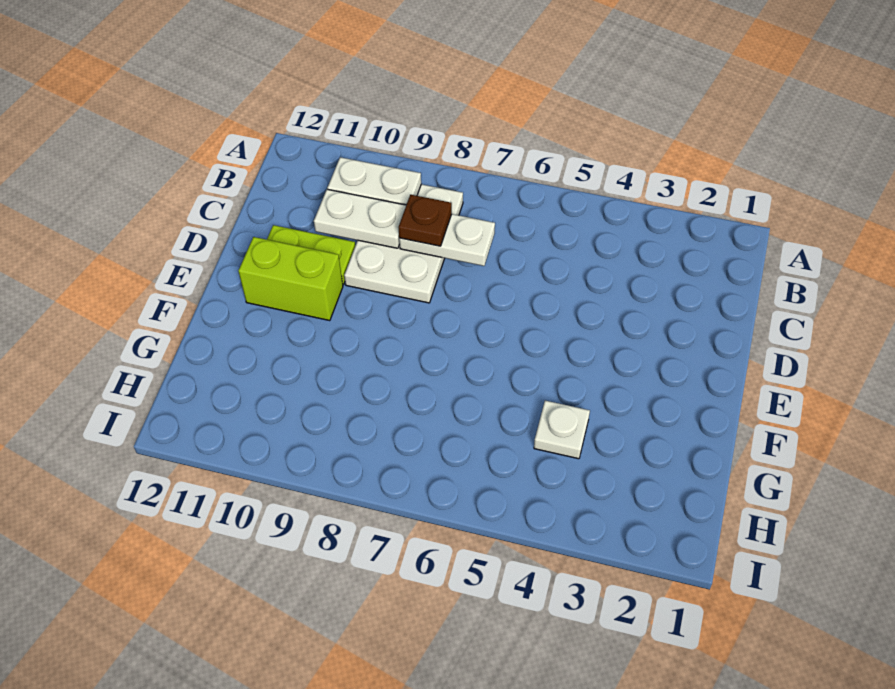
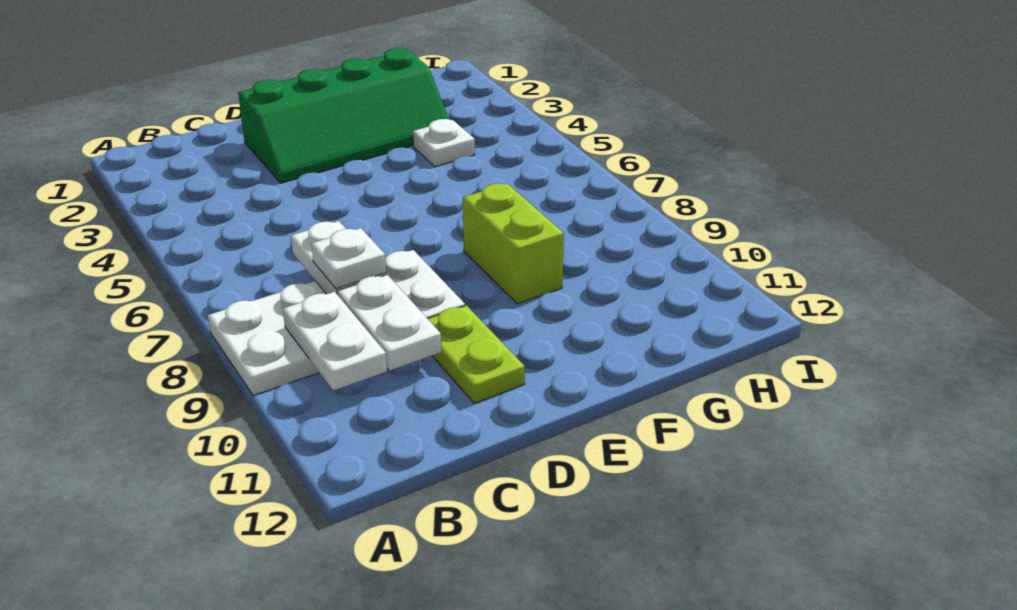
white plate B8:D9 level 1 -> white plate A8:D9 level 1
brown plate C8 level 3 -> white plate C8 level 3
none -> green slope D2:G3 level 1 top 2
lime brick E10:E11 level 1 -> lime brick F8:F9 level 1

